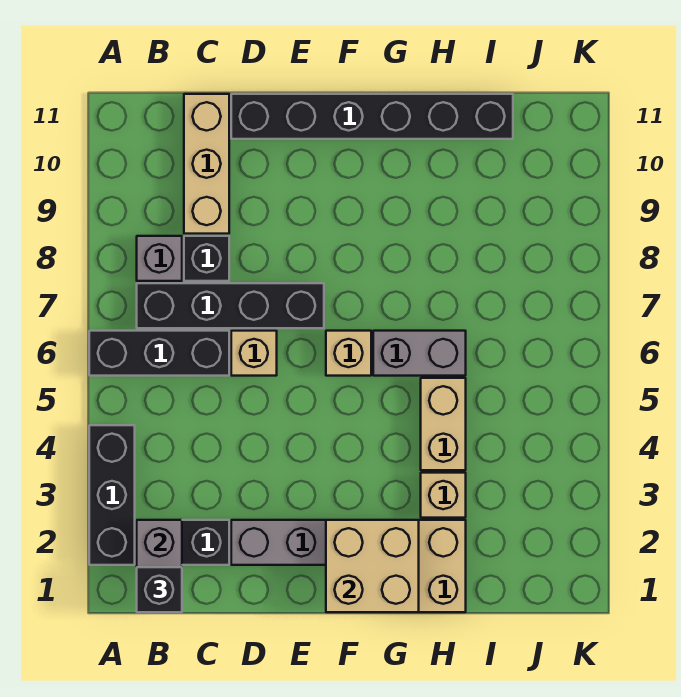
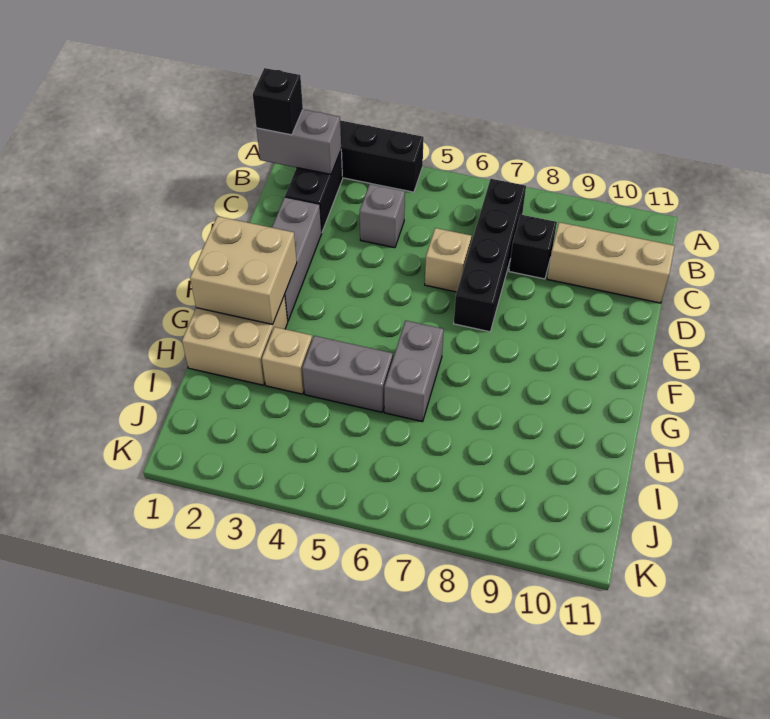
black brick A6:C6 level 1 -> none
grey brick B8 level 1 -> grey brick C4 level 1
black brick D11:I11 level 1 -> none
tan brick F6 level 1 -> none
tan brick H4:H5 level 1 -> grey brick H4:H5 level 1

